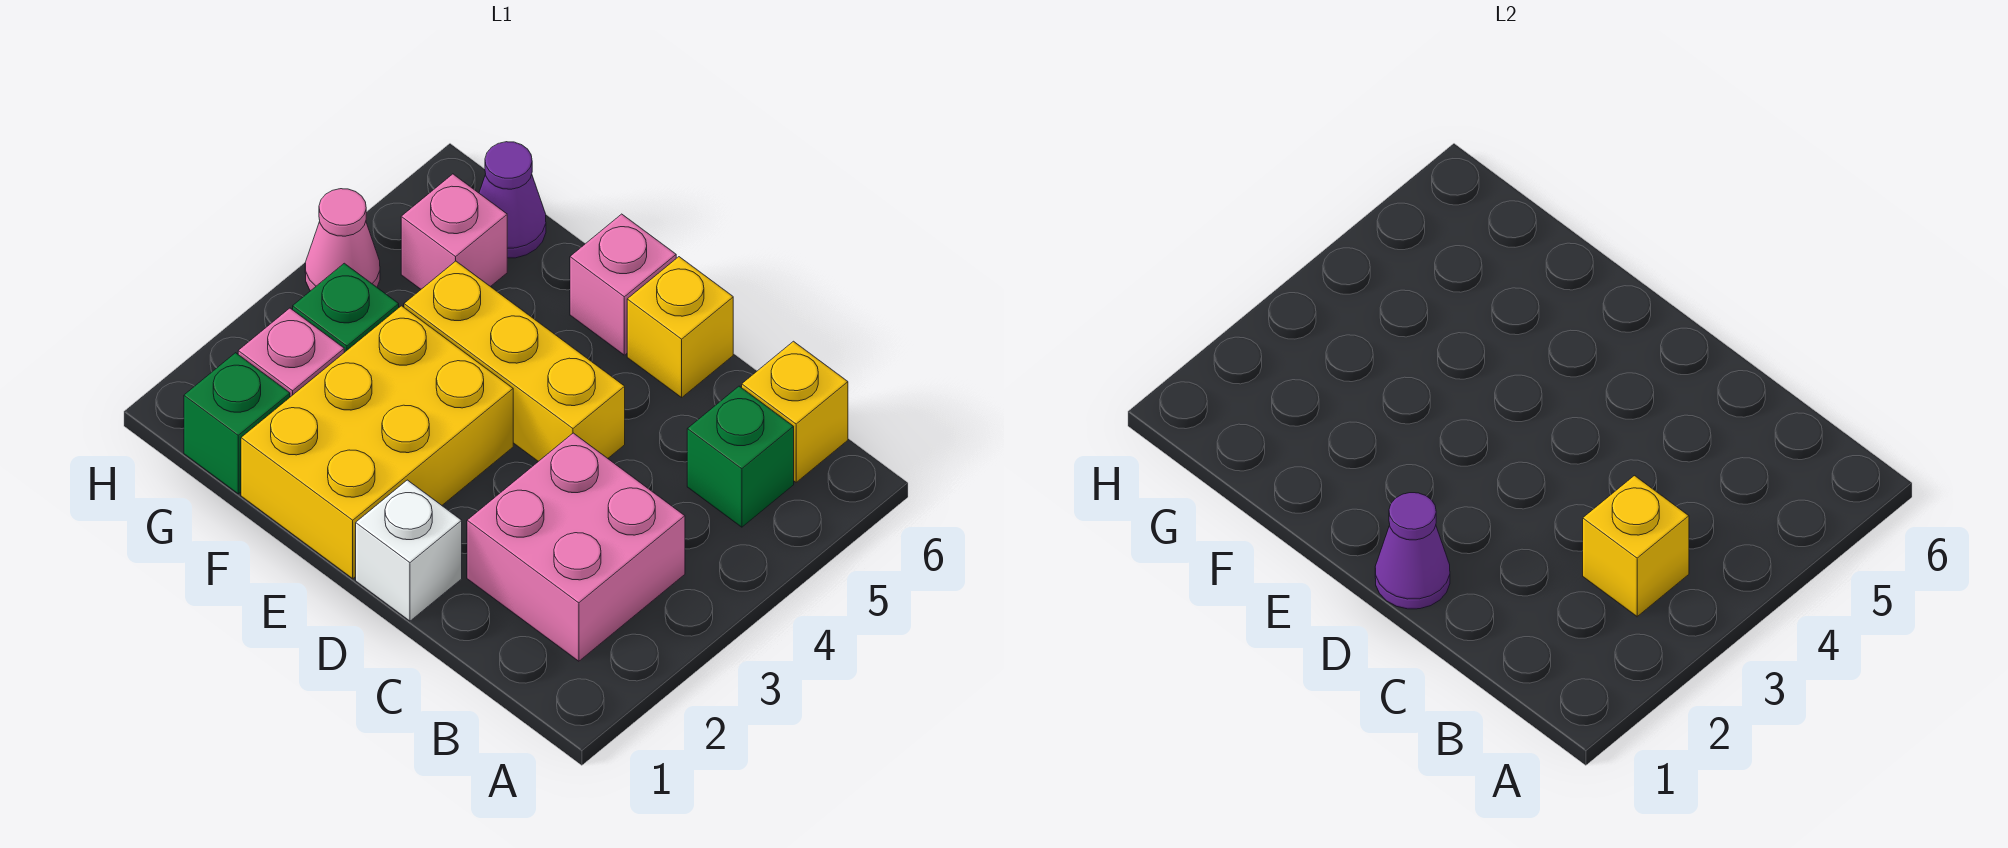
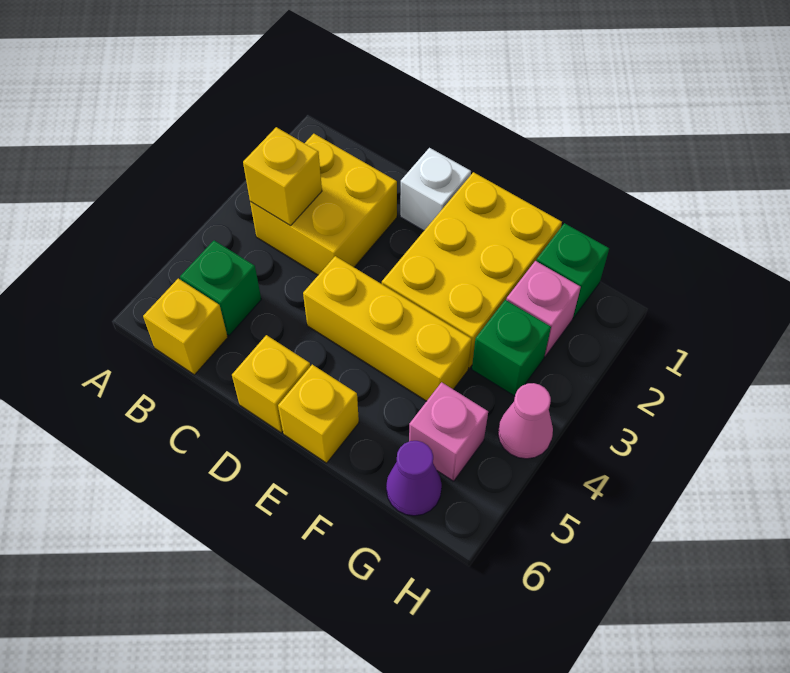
pink brick B2:C3 level 1 -> yellow brick B2:C3 level 1
purple cone D1 level 2 -> none
pink brick E6 level 1 -> yellow brick E6 level 1

